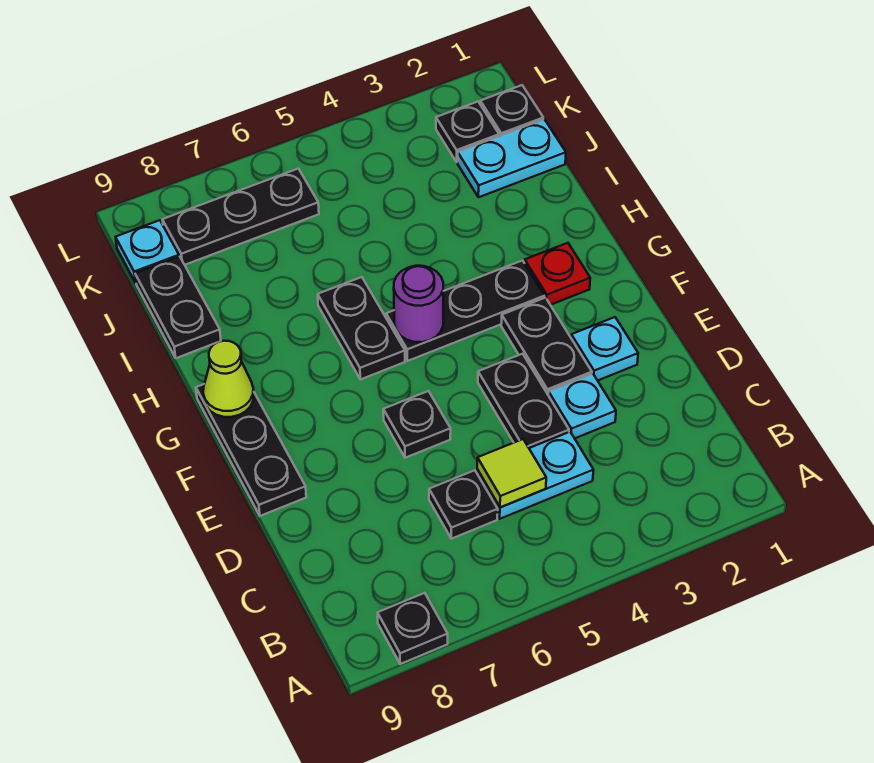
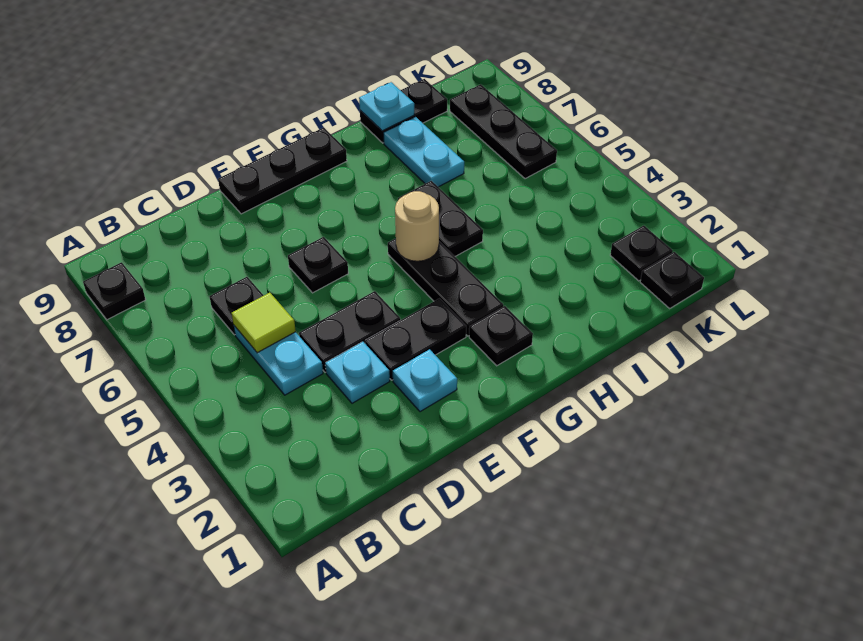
red plate G2 level 1 -> black plate G2 level 1
purple round brick G5 level 2 -> tan round brick G5 level 2
black plate G6:H6 level 1 -> black plate H5:H6 level 1
lime cone G9 level 2 -> none
cyan plate J1:J2 level 1 -> cyan plate I7:I8 level 1
cyan plate K9 level 1 -> cyan plate I9 level 2

